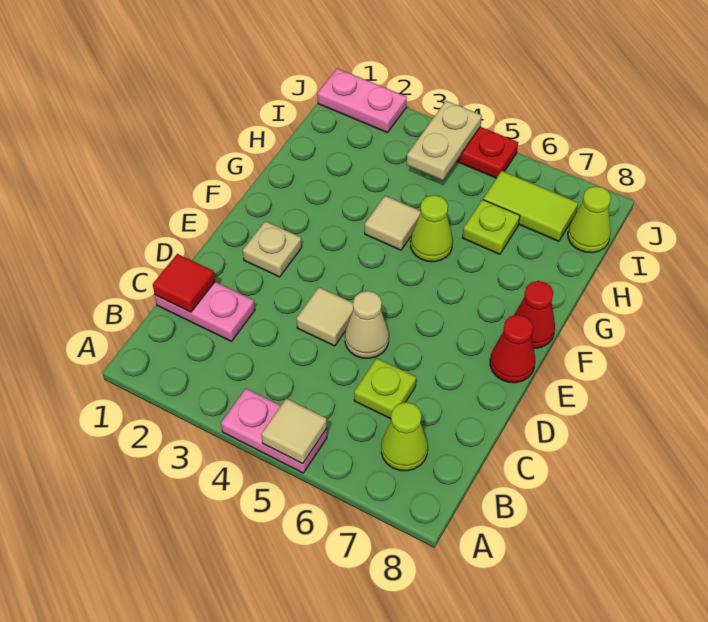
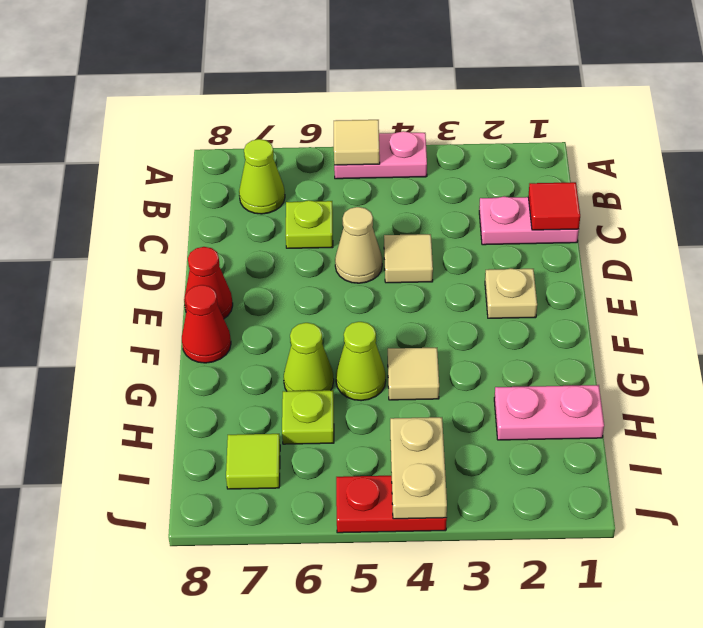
lime tile I6:I7 level 1 -> lime tile I7 level 1
lime cone I8 level 1 -> lime cone G6 level 1
pink plate J1:J2 level 1 -> pink plate H1:H2 level 1

